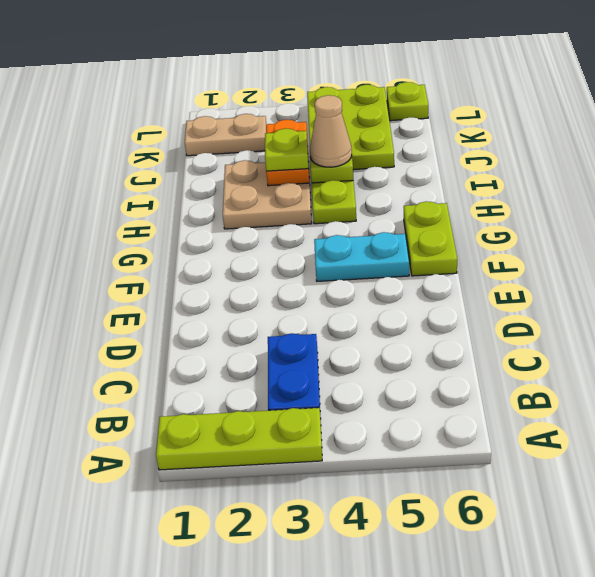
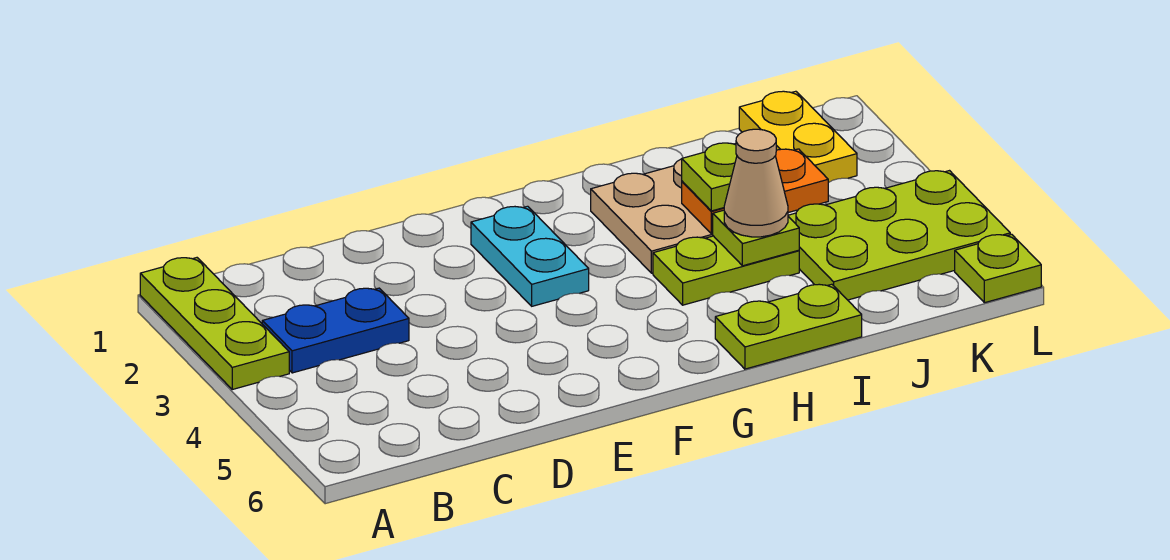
cyan plate F4:F5 level 1 -> cyan plate F2:F3 level 1
lime plate F6:G6 level 1 -> lime plate H6:I6 level 1
tan plate K1:K2 level 1 -> yellow plate K1:K2 level 1

